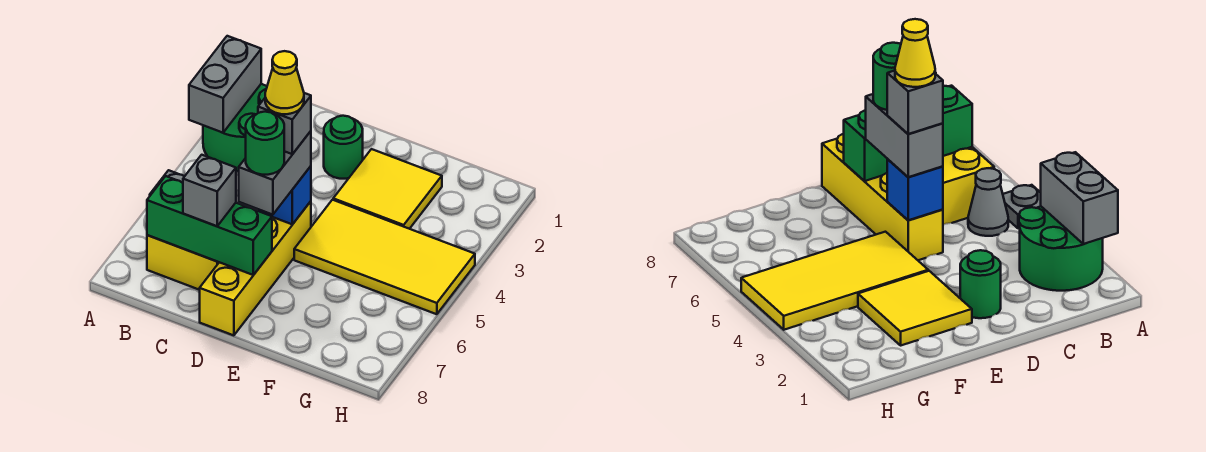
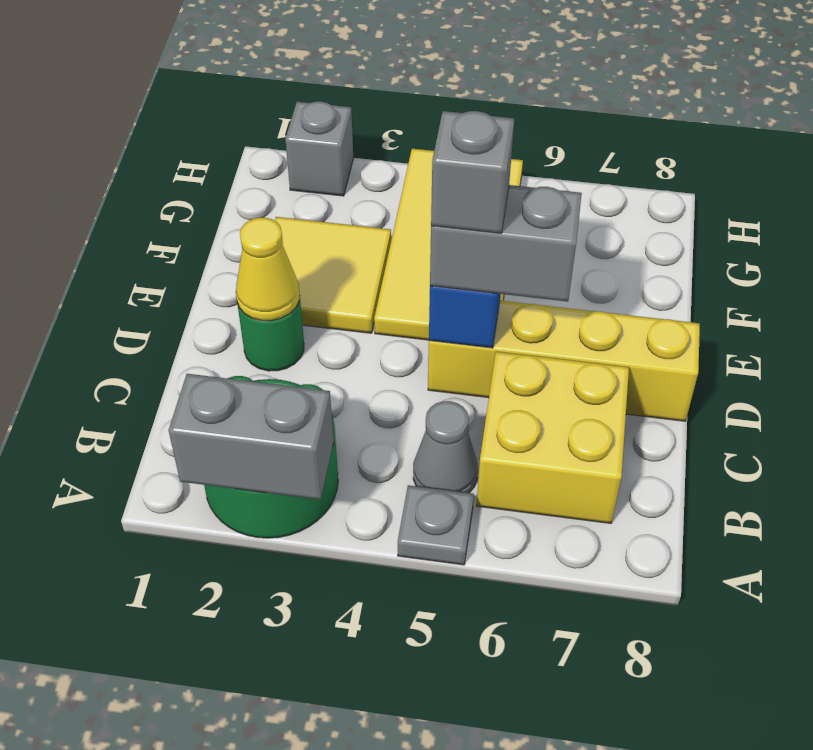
green brick B7:D7 level 2 -> none
grey brick C7 level 3 -> grey brick H2 level 1
yellow cone D5 level 5 -> yellow cone D2 level 2
green round brick D6 level 4 -> none

